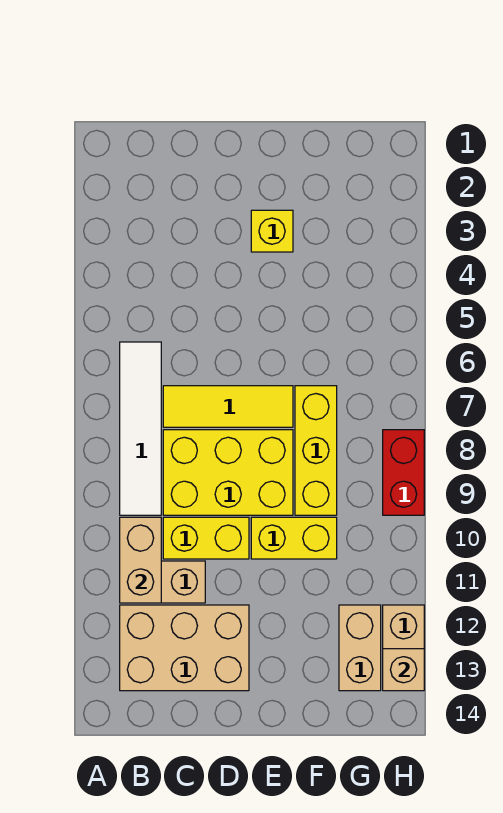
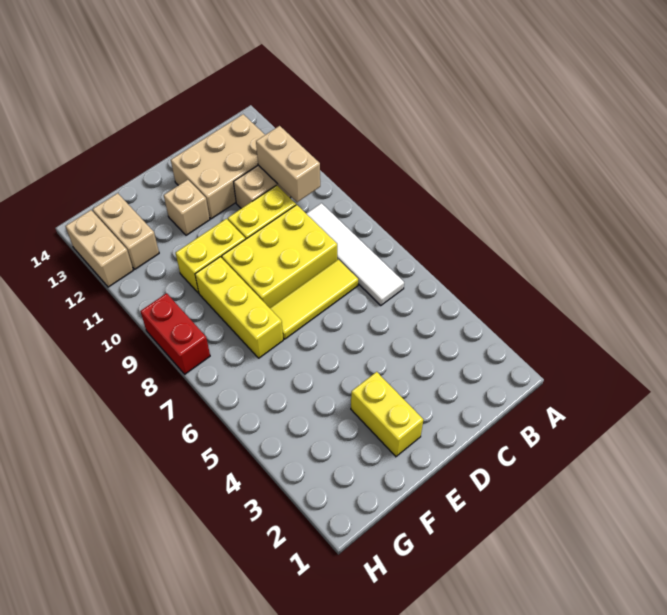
yellow brick E3 level 1 -> yellow brick E2:E3 level 1
tan brick H13 level 2 -> tan brick E12 level 1

